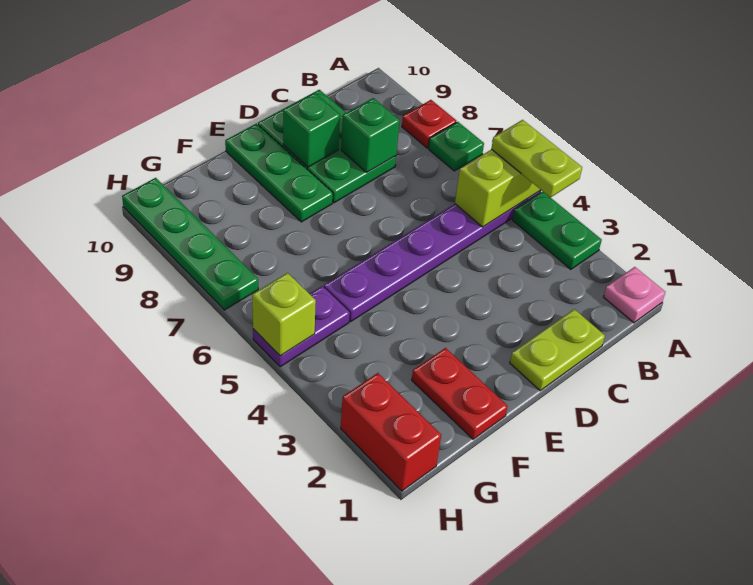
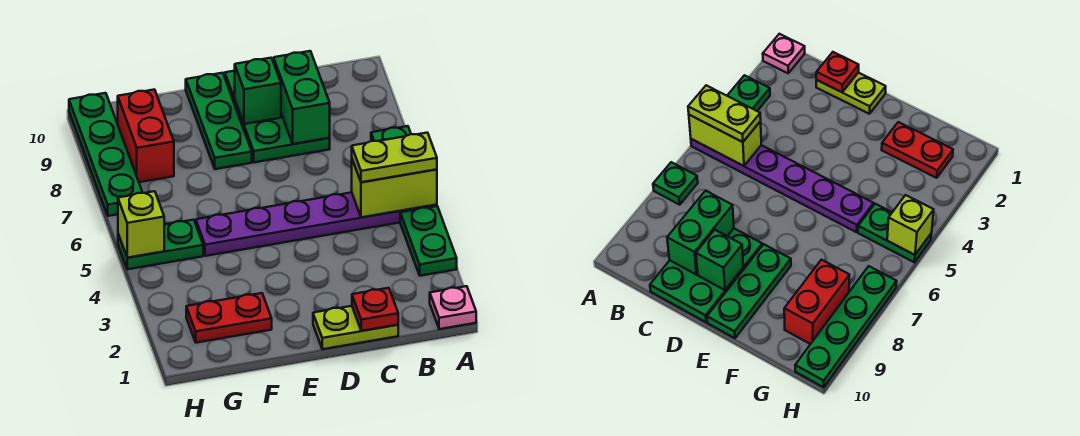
lime plate A4:A5 level 3 -> lime plate A5:B5 level 3
red plate A8 level 1 -> red plate C1 level 2
green brick C8 level 2 -> green brick C8:C9 level 2
red plate F1:F2 level 1 -> red plate F2:G2 level 1
purple plate G5:H5 level 1 -> green plate G5:H5 level 1
red brick H1:H2 level 1 -> red brick G8:G9 level 1

